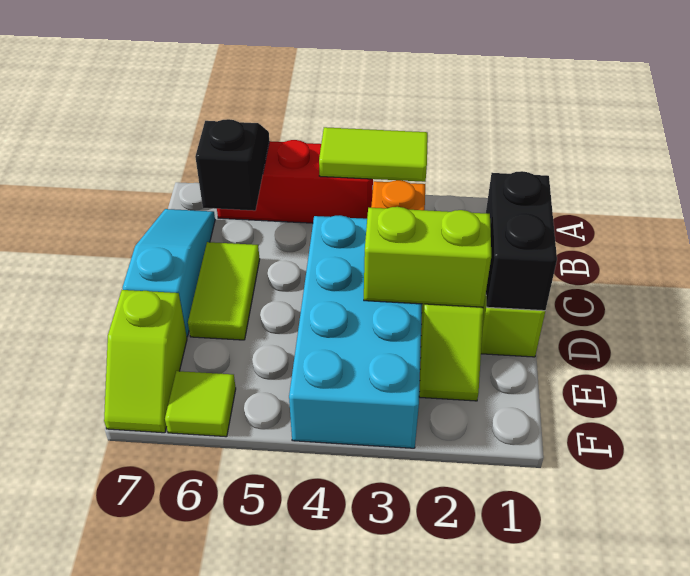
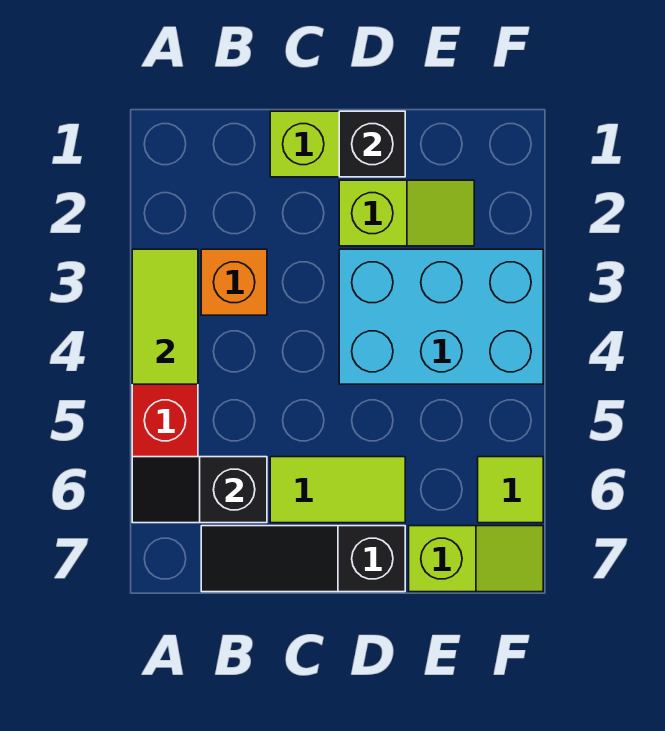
cyan slope B7:D7 level 1 top D -> black slope B7:D7 level 1 top D
black brick C1:D1 level 2 -> black brick D1 level 2
cyan brick C3:F4 level 1 -> cyan brick D3:F4 level 1
lime brick D2:D3 level 2 -> none

